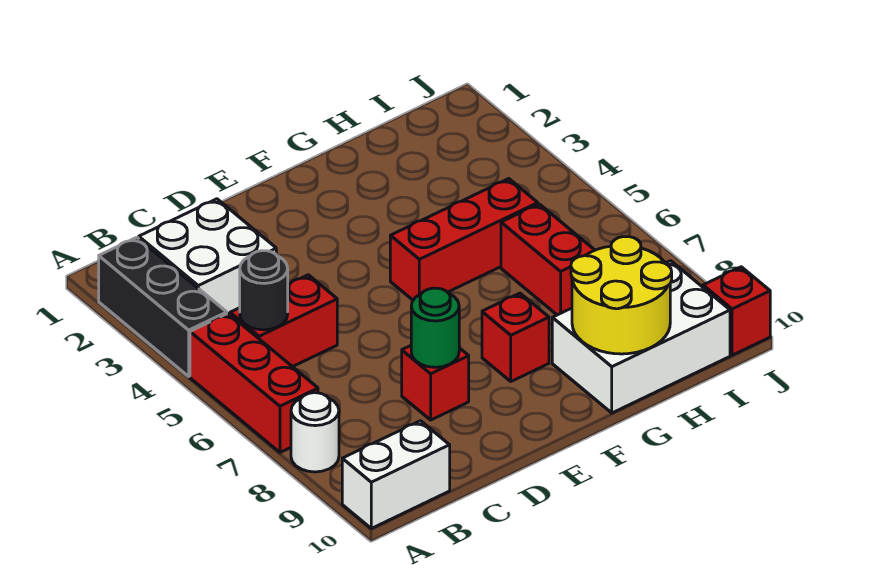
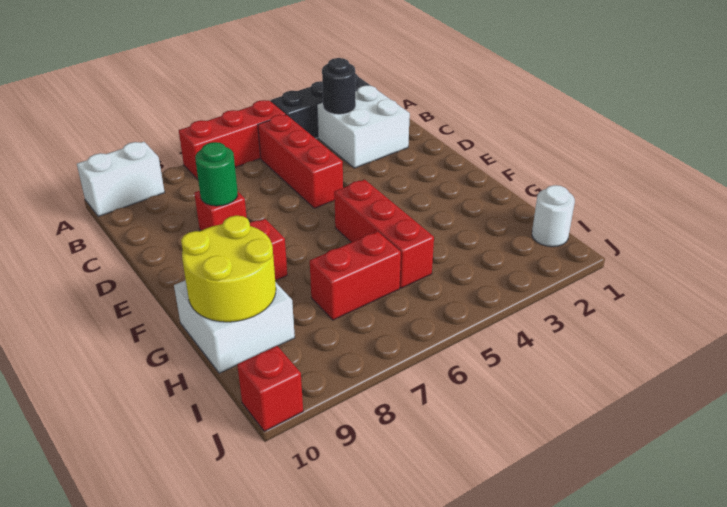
white round brick A8 level 1 -> white round brick I1 level 1
white brick A10:B10 level 1 -> white brick A9:A10 level 1
red brick B5:C5 level 1 -> red brick B5:D5 level 1
black round brick B5 level 2 -> black round brick B3 level 2
white brick G9:I10 level 1 -> white brick G9:H10 level 1

